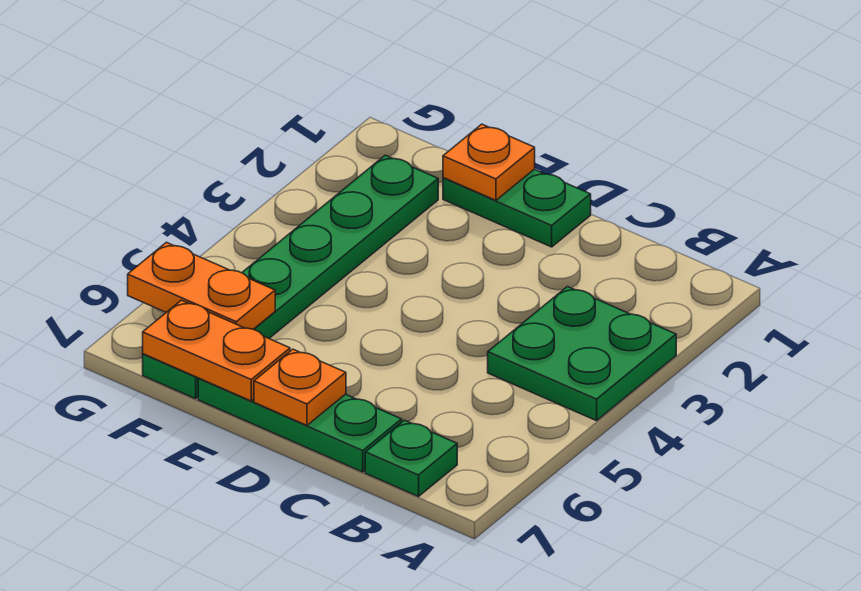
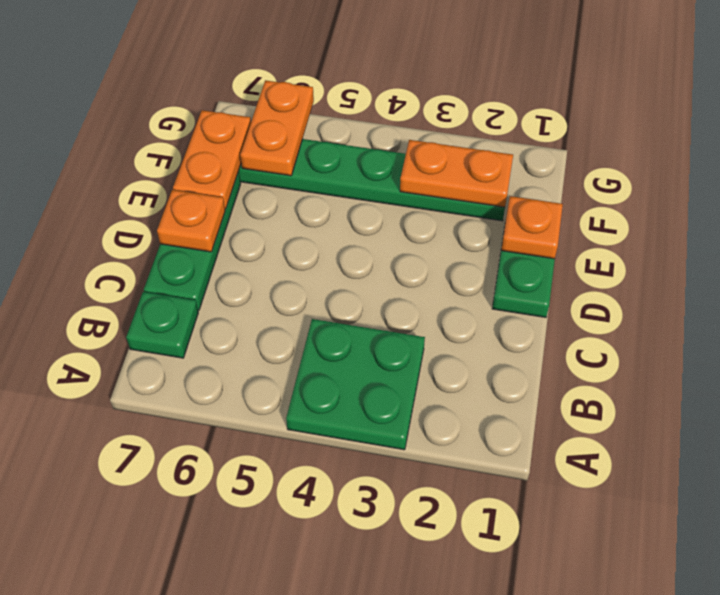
none -> orange plate F2:F3 level 2

